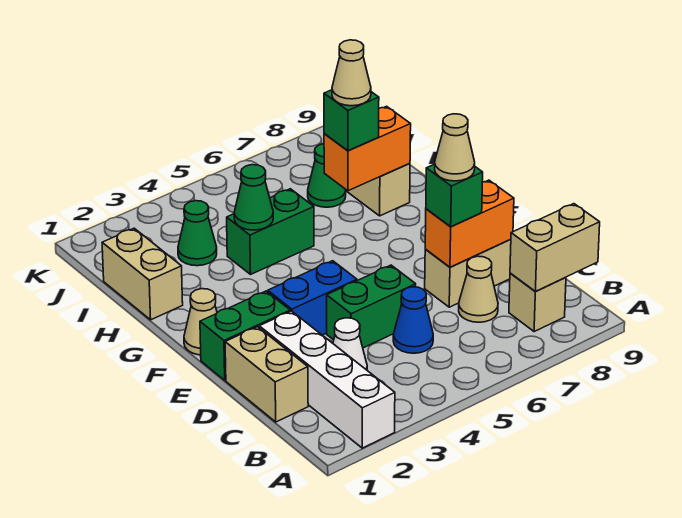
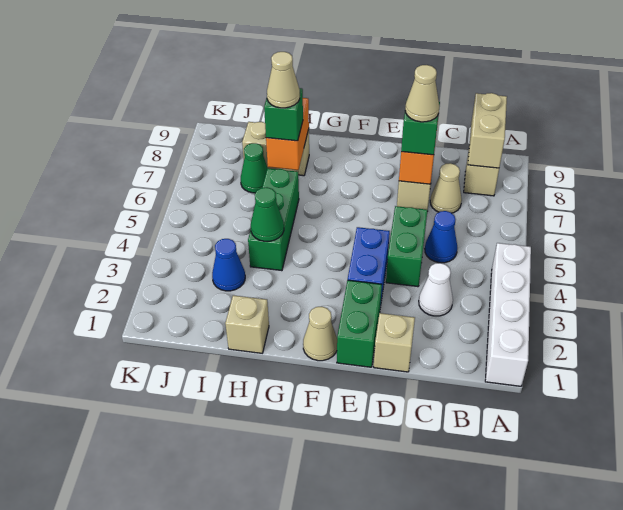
white brick A2:D2 level 1 -> white brick A1:A4 level 1
tan brick C1:D1 level 1 -> tan brick D1 level 1
tan brick H1:I1 level 1 -> tan brick H1 level 1
green brick H4:H5 level 1 -> green brick H4:H6 level 1
green cone I3 level 1 -> blue cone I3 level 1

